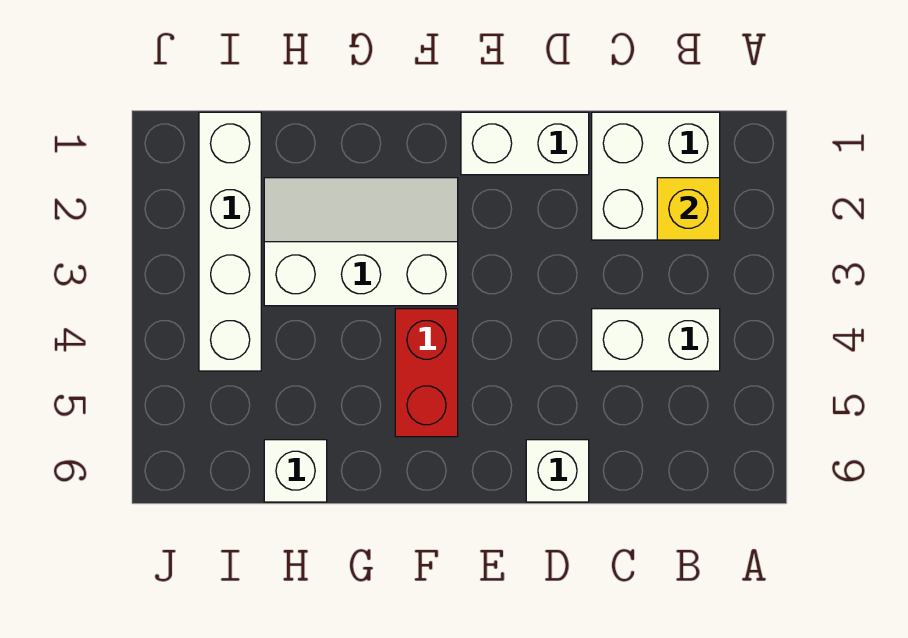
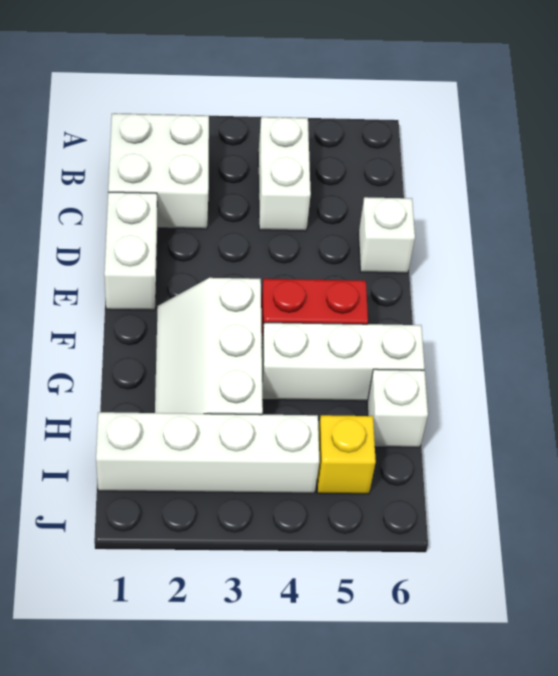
yellow brick B2 level 2 -> yellow brick I5 level 1
none -> white brick G4:G6 level 1

